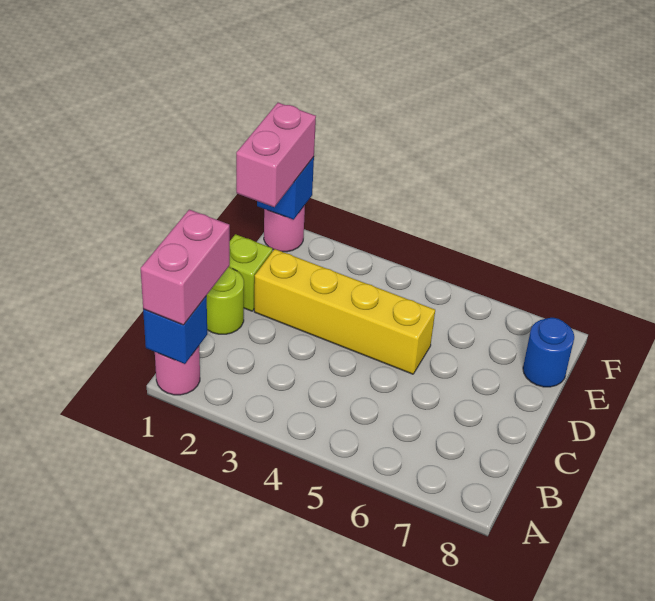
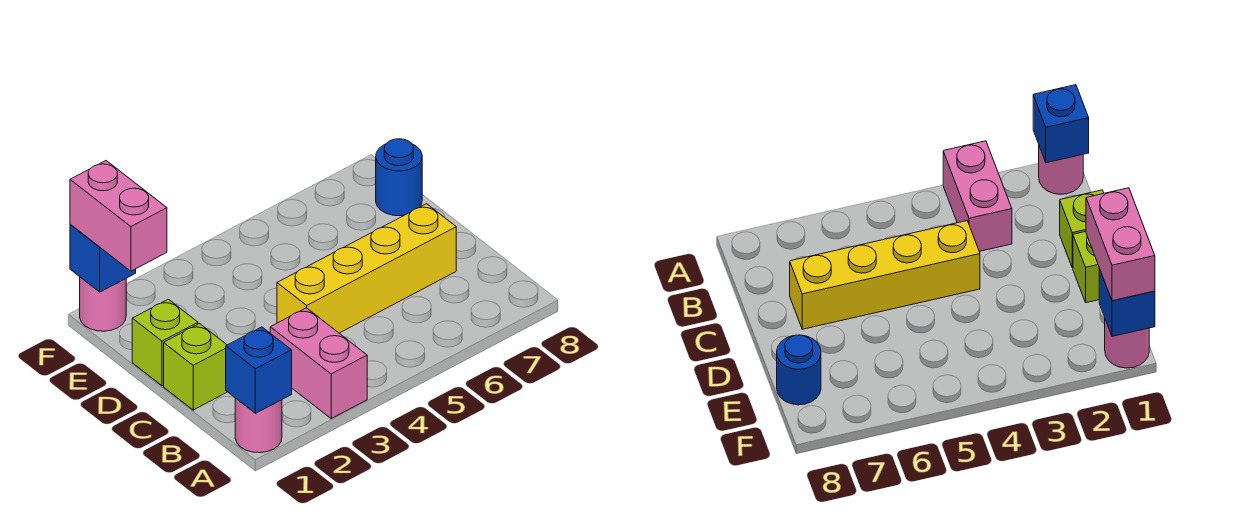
pink brick A1:B1 level 3 -> pink brick A3:B3 level 1
lime round brick C1 level 1 -> lime brick C1 level 1
yellow brick D2:D5 level 1 -> yellow brick C4:C7 level 1

